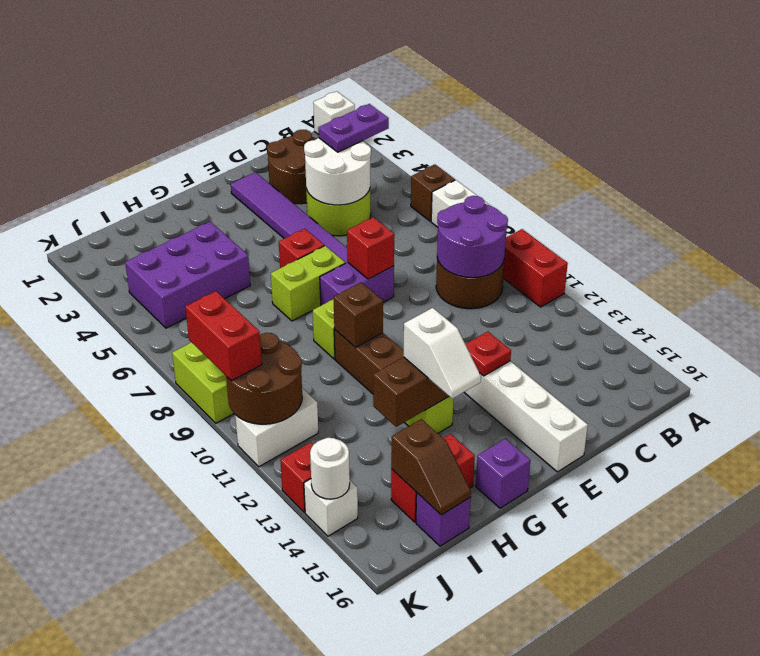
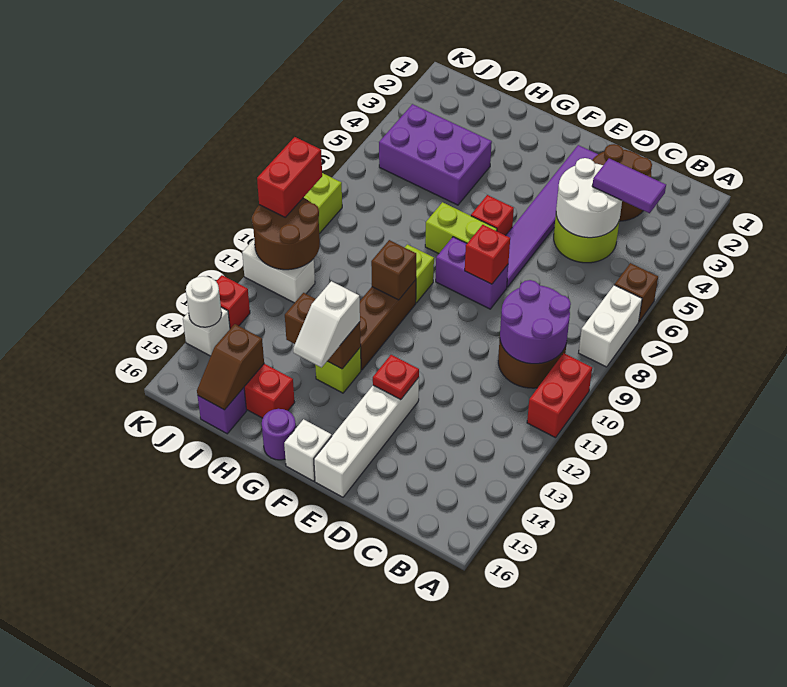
white brick A1 level 1 -> white brick F16 level 1
purple plate B4:C4 level 3 -> purple tile B4:C4 level 3
purple brick G16 level 1 -> purple round brick G16 level 1

